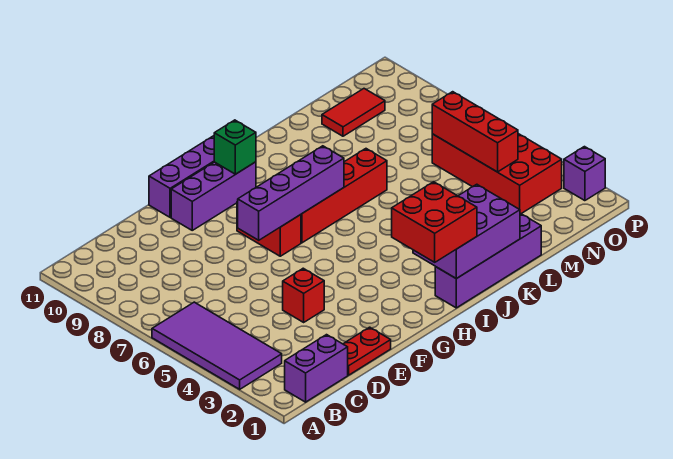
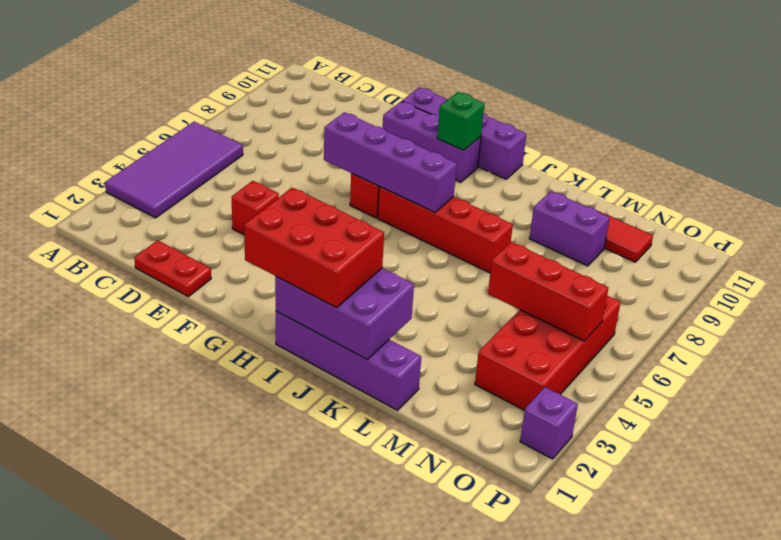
purple brick B1:C1 level 1 -> purple brick L9:M9 level 1
red brick H1:I2 level 3 -> red brick H1:J2 level 3
red brick N4:N6 level 2 -> red brick M5:O5 level 2

